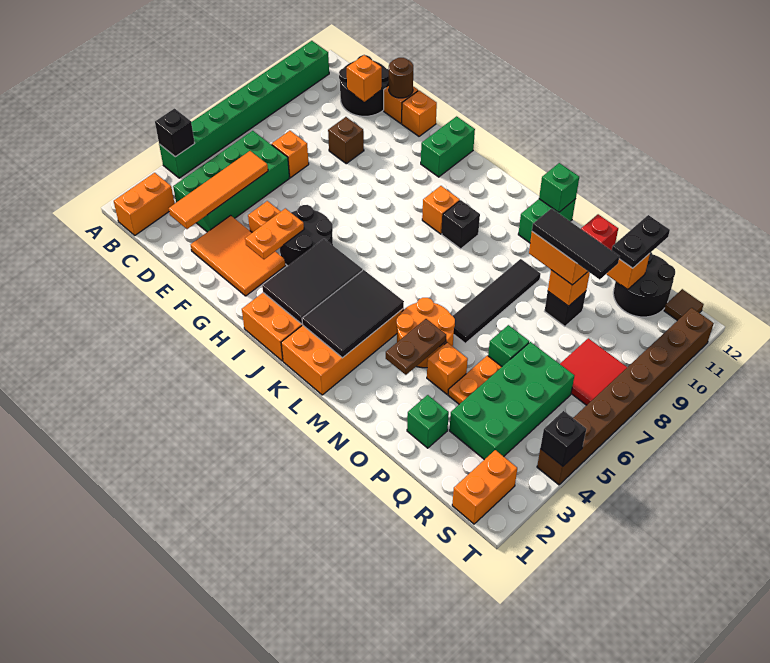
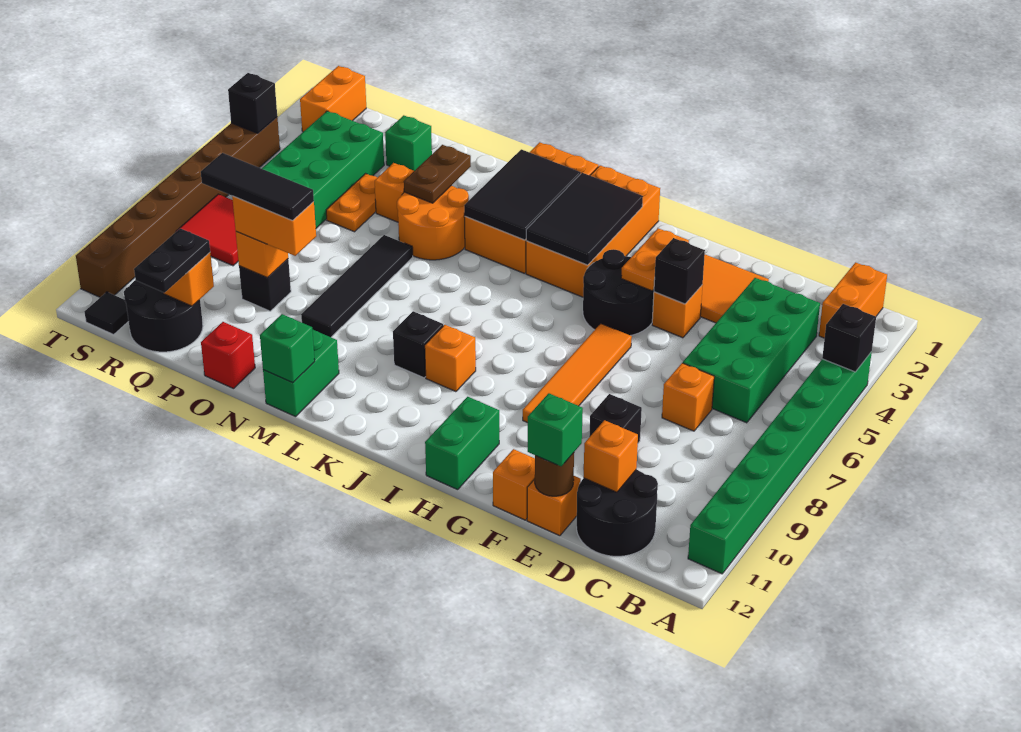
orange tile D2:D5 level 2 -> orange tile G6:G9 level 1
brown brick E9 level 1 -> black brick E9 level 1
none -> black brick F4 level 2
green brick P6 level 1 -> green brick E12 level 3
brown tile S12 level 1 -> black tile S12 level 1

